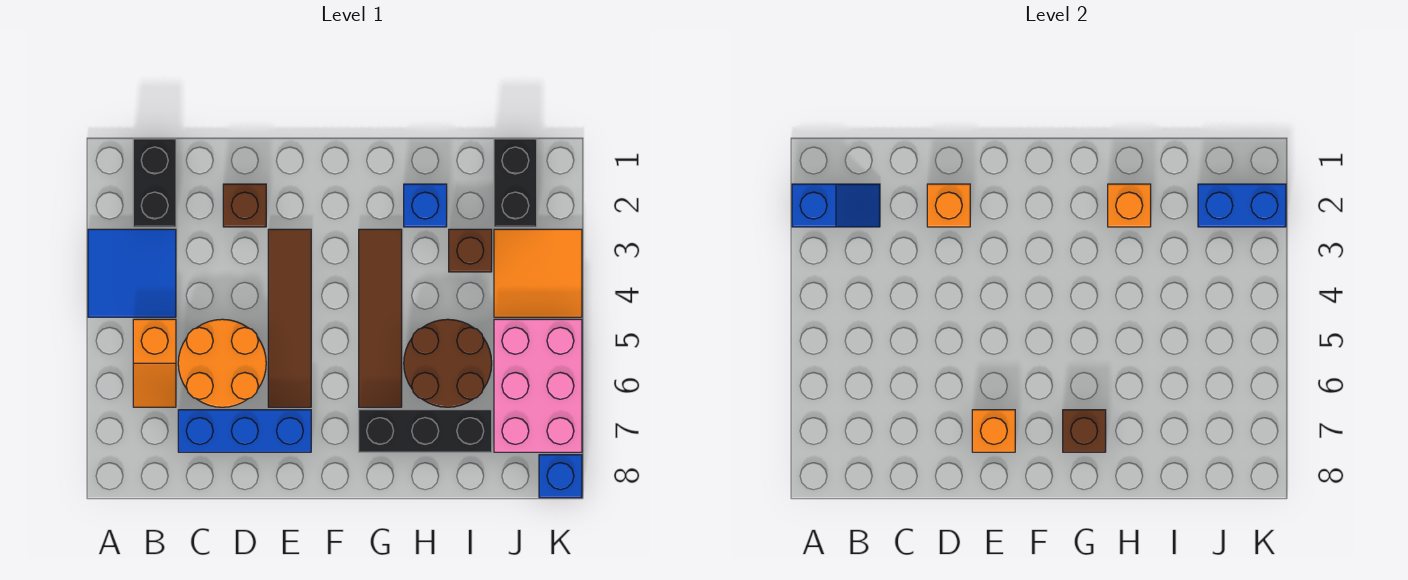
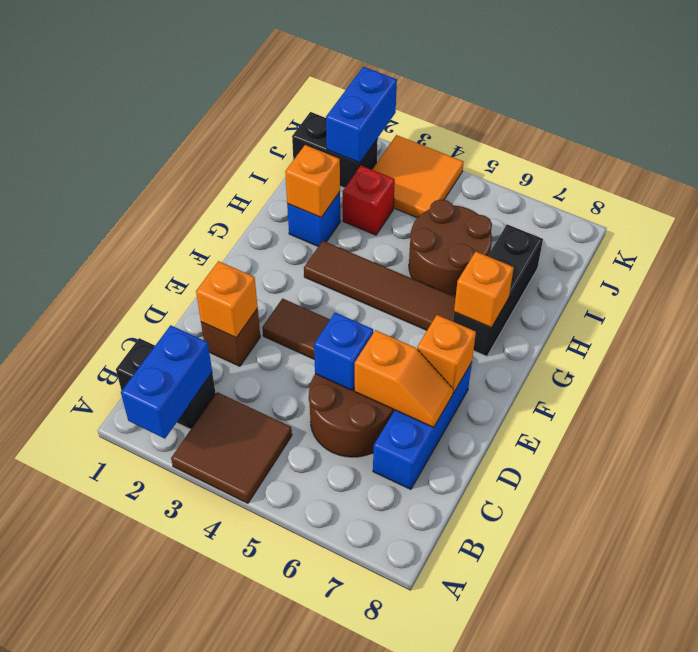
blue slope A2:B2 level 2 top A -> blue brick A2:B2 level 2
blue tile A3:B4 level 1 -> brown tile A3:B4 level 1
orange slope B5:B6 level 1 top 5 -> orange slope D6:D7 level 2 top 6
orange round brick C5:D6 level 1 -> brown round brick C5:D6 level 1
brown brick G7 level 2 -> orange brick G7 level 2
brown brick I3 level 1 -> red brick I3 level 1
pink brick J5:K7 level 1 -> none
blue brick K8 level 1 -> blue brick D5 level 2

